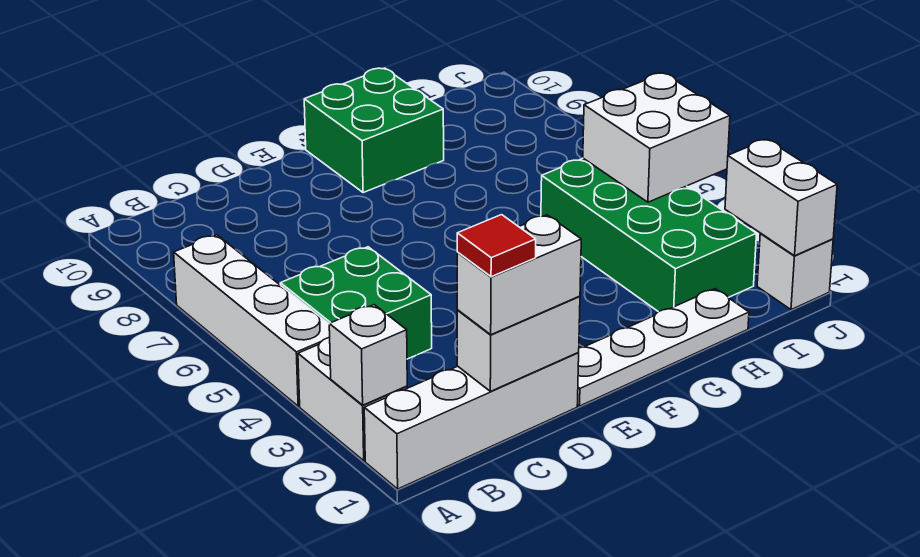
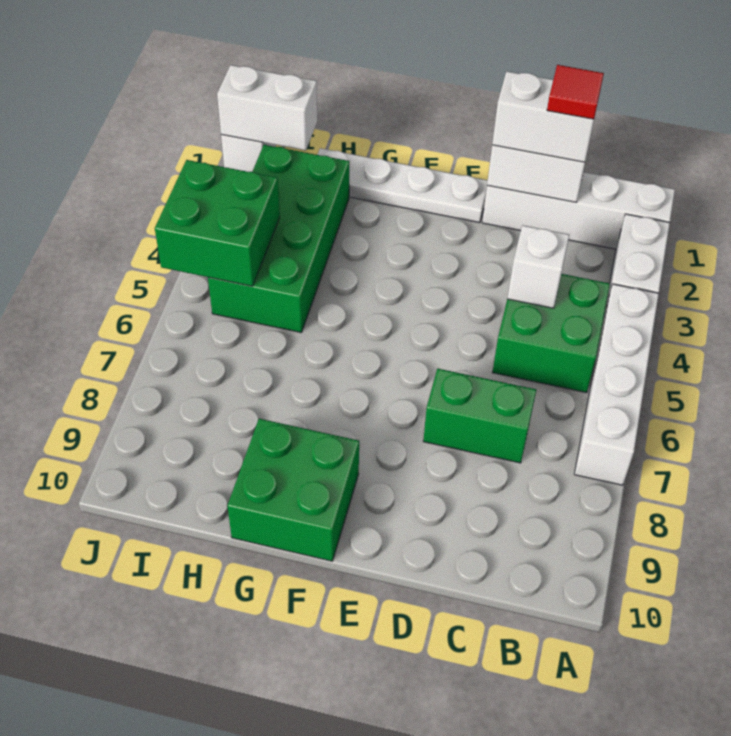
white brick A2 level 2 -> white brick C4 level 2
none -> green brick C7:D7 level 1
white brick I4:J5 level 2 -> green brick I4:J5 level 2
white brick J1:J2 level 2 -> white brick I1:J1 level 2

